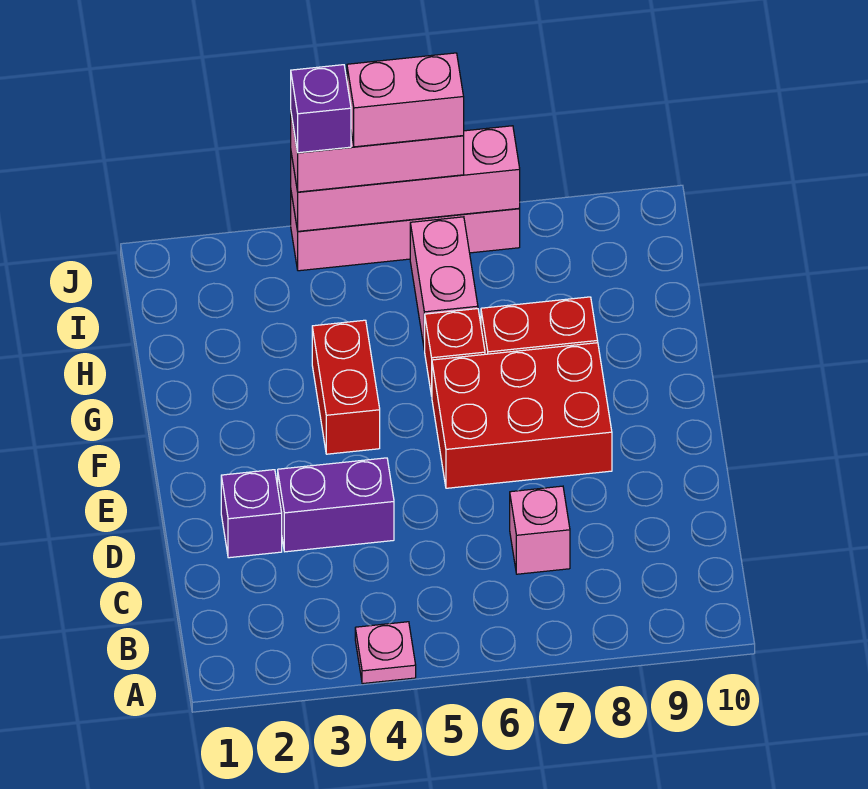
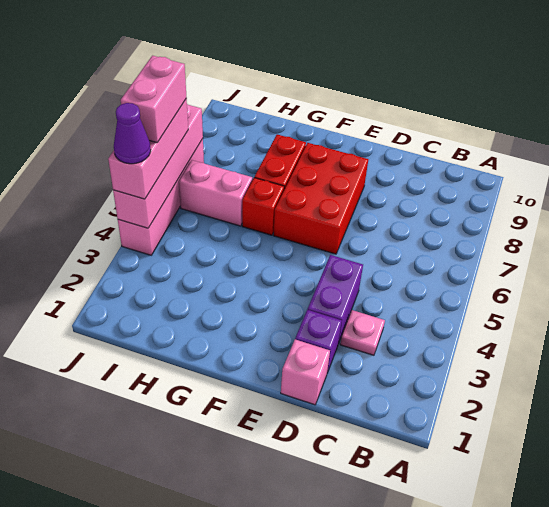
pink plate A4 level 1 -> pink plate C3 level 1
pink brick C7 level 1 -> pink brick D1 level 1
red brick F4:G4 level 1 -> none
purple brick J4 level 4 -> purple cone J4 level 4

